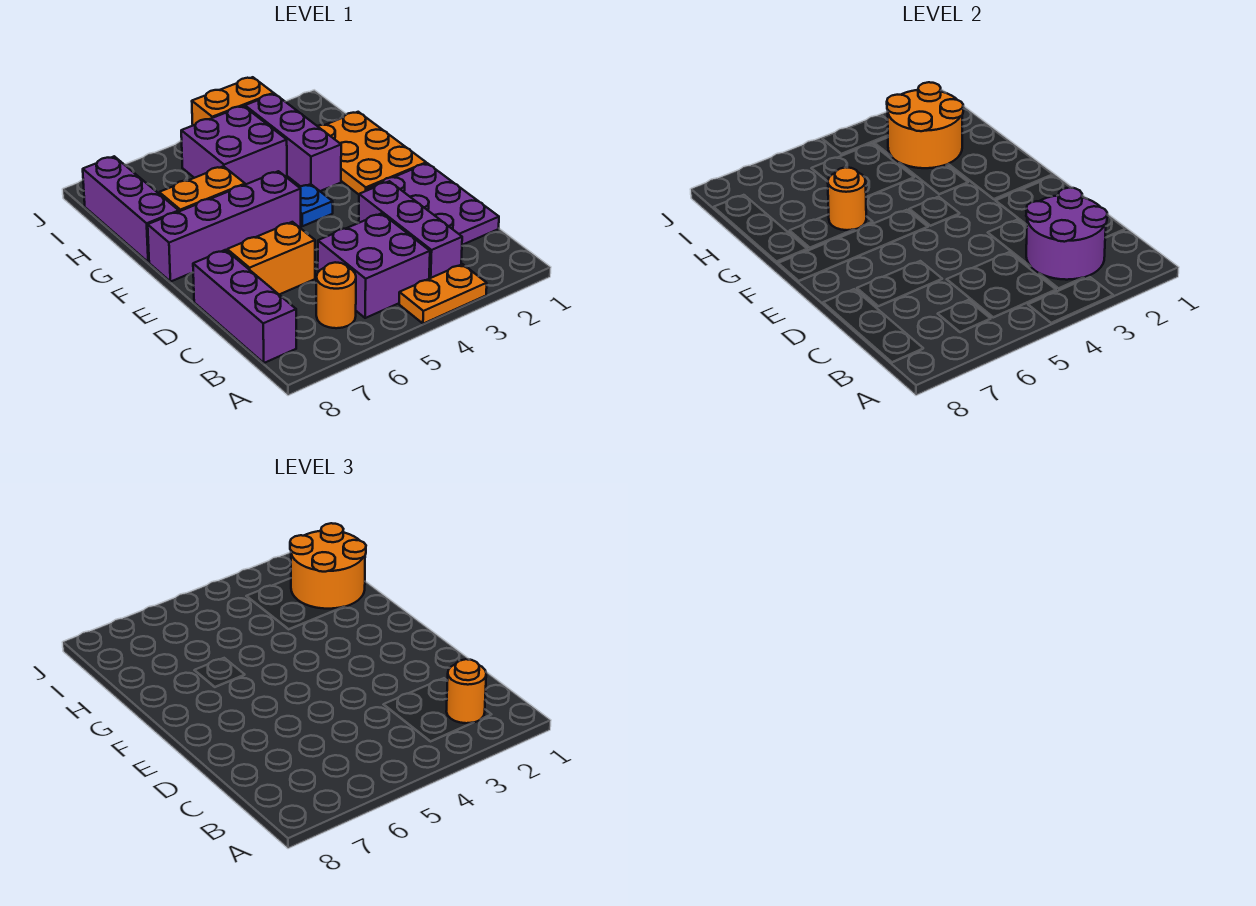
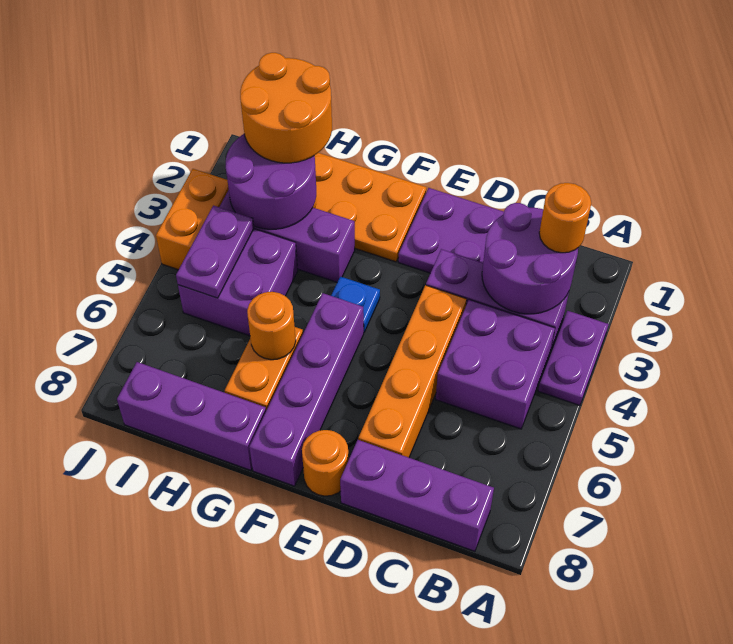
orange plate A3:A4 level 1 -> purple plate A3:A4 level 1
orange round brick B6 level 1 -> orange round brick E8 level 1
orange brick D6:D7 level 1 -> orange brick D4:D7 level 1
orange round brick H2:I3 level 2 -> purple round brick H2:I3 level 2
none -> purple plate I4:I5 level 2

